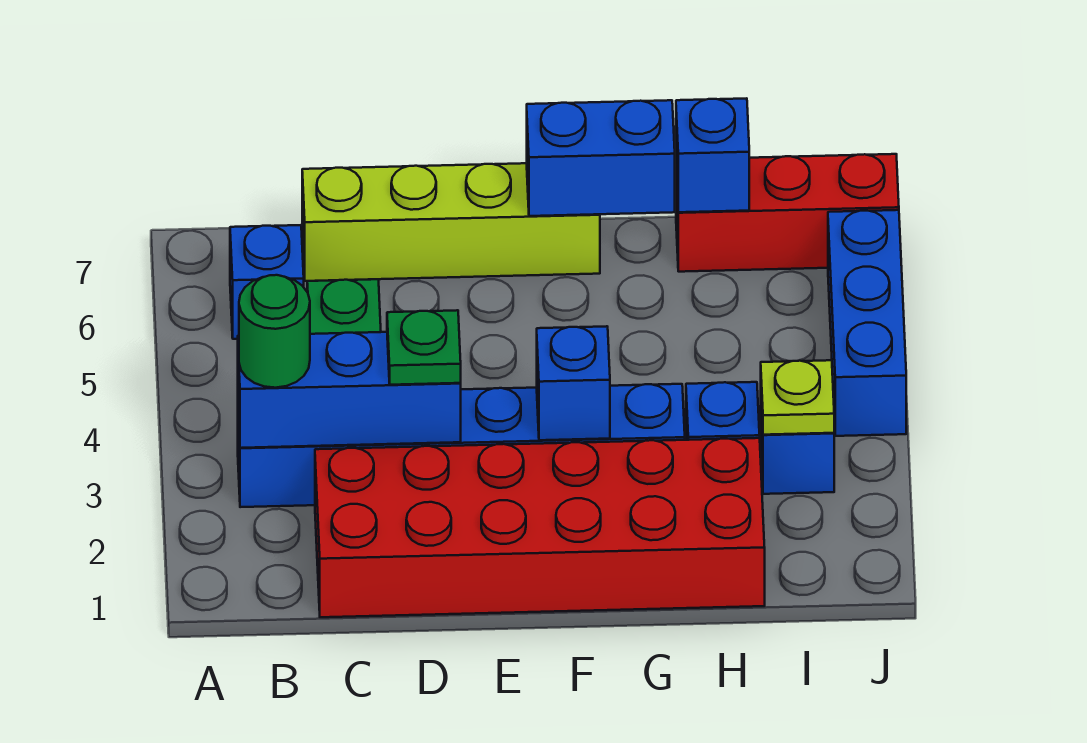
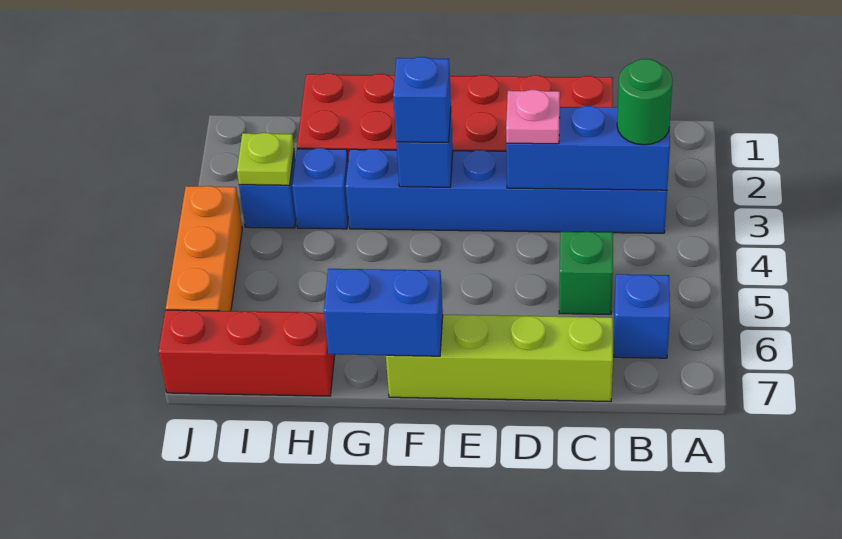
green plate D3 level 3 -> pink plate D3 level 3
blue brick H7 level 2 -> blue brick F3 level 3
blue brick J4:J6 level 1 -> orange brick J4:J6 level 1

